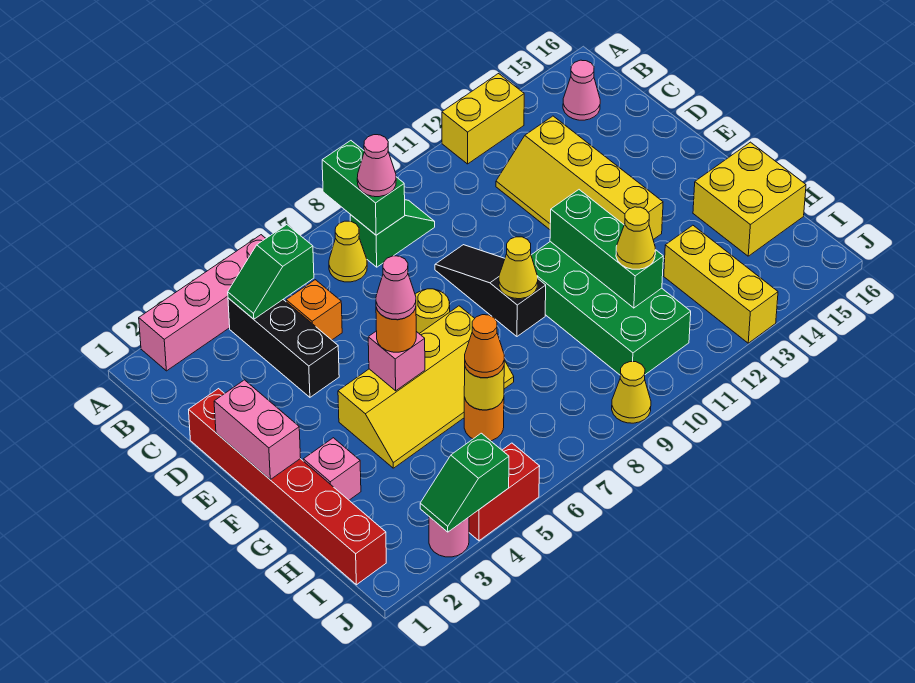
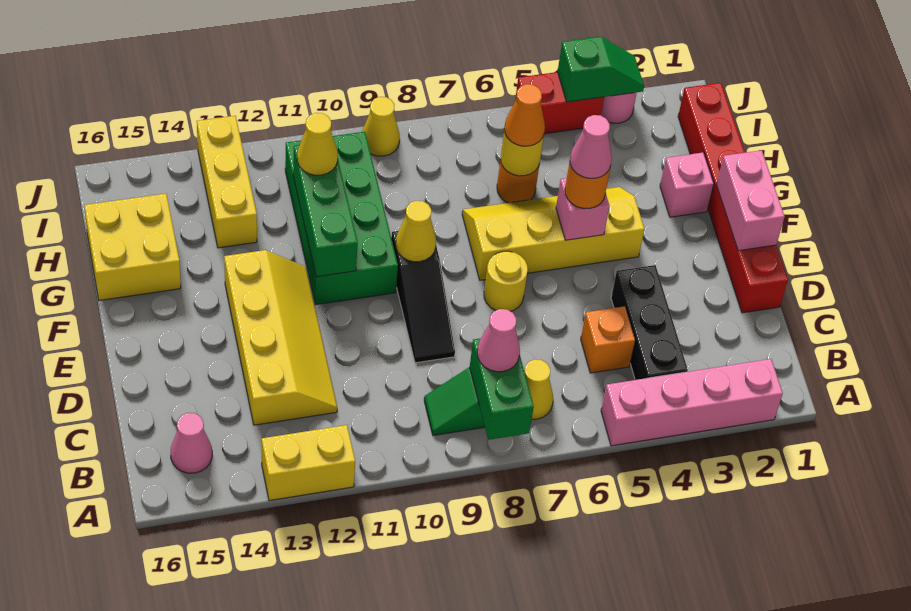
green slope B4:B5 level 2 top 5 -> none

